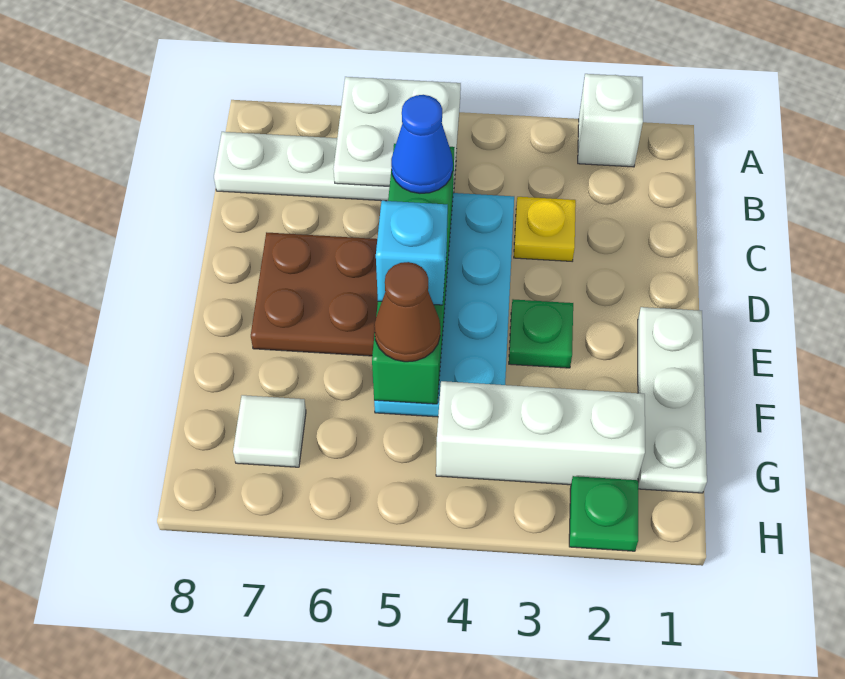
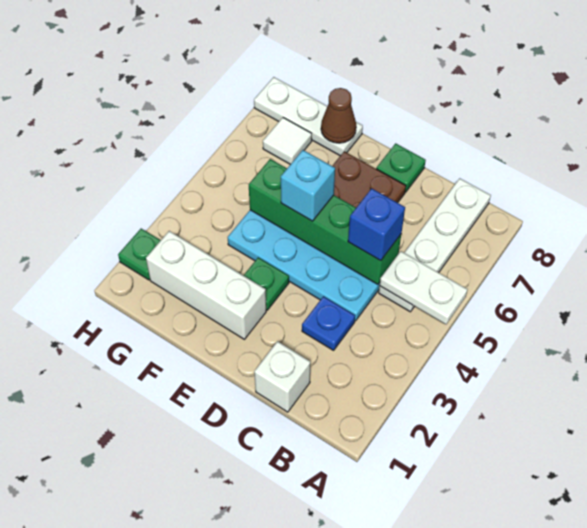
white brick A2 level 1 -> white brick C1 level 1
white plate A5:B6 level 2 -> white plate A5:B5 level 2
yellow plate C3 level 1 -> blue plate C3 level 1
blue cone C5 level 3 -> blue brick C5 level 3
none -> green plate D8 level 1
white plate E1:G1 level 1 -> white plate F8:H8 level 1
brown cone F5 level 3 -> brown cone F8 level 2
white brick G2:G4 level 1 -> white brick E2:G2 level 1

